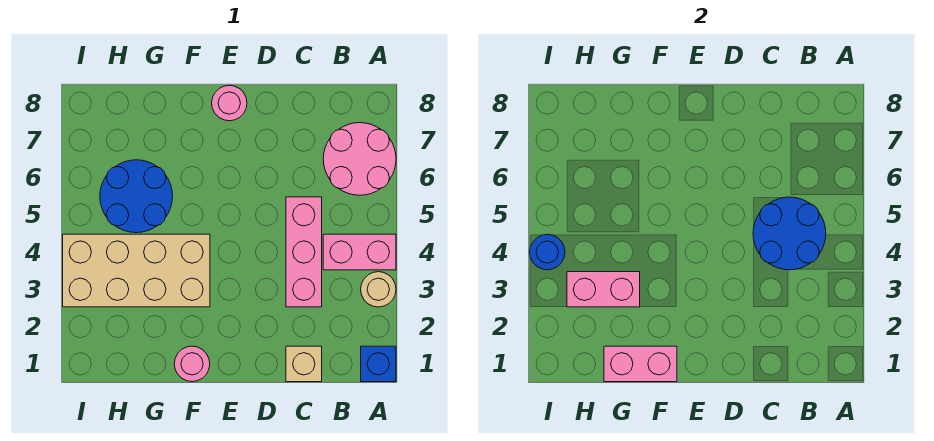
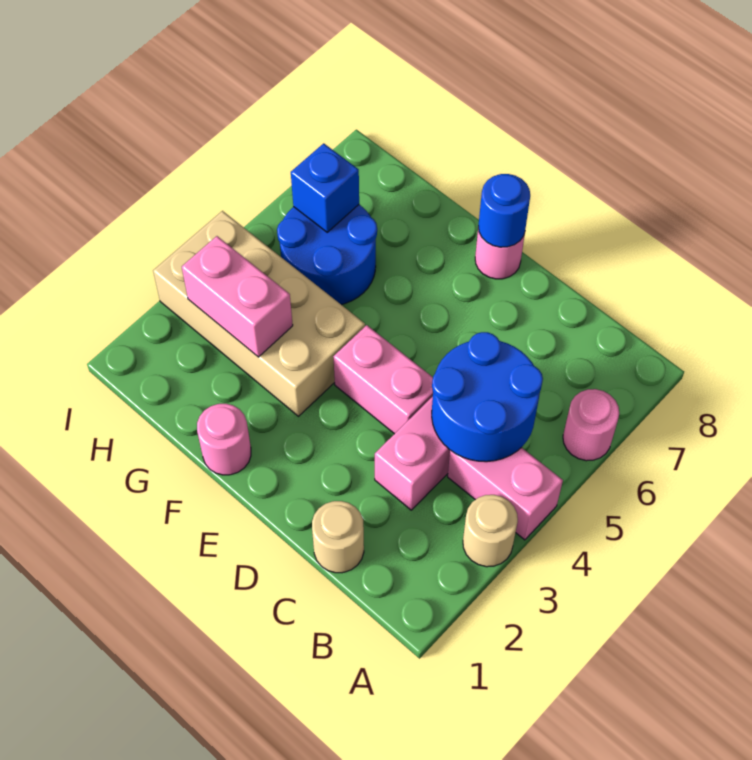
blue brick A1 level 1 -> blue brick H6 level 2
pink round brick A6:B7 level 1 -> pink round brick A6 level 1
tan brick C1 level 1 -> tan round brick C1 level 1
pink brick F1:G1 level 2 -> pink brick D4:E4 level 1
blue round brick I4 level 2 -> blue round brick E8 level 2

